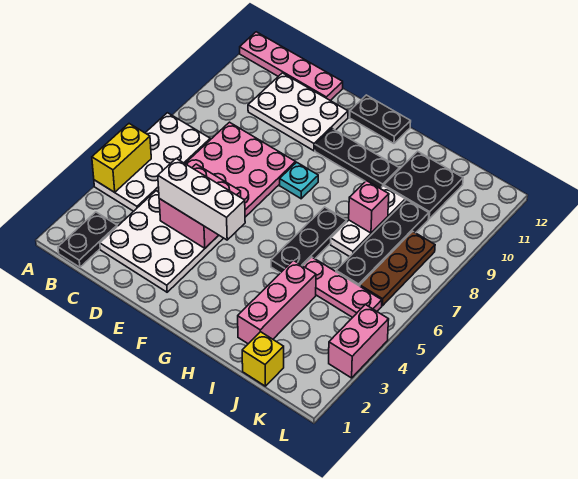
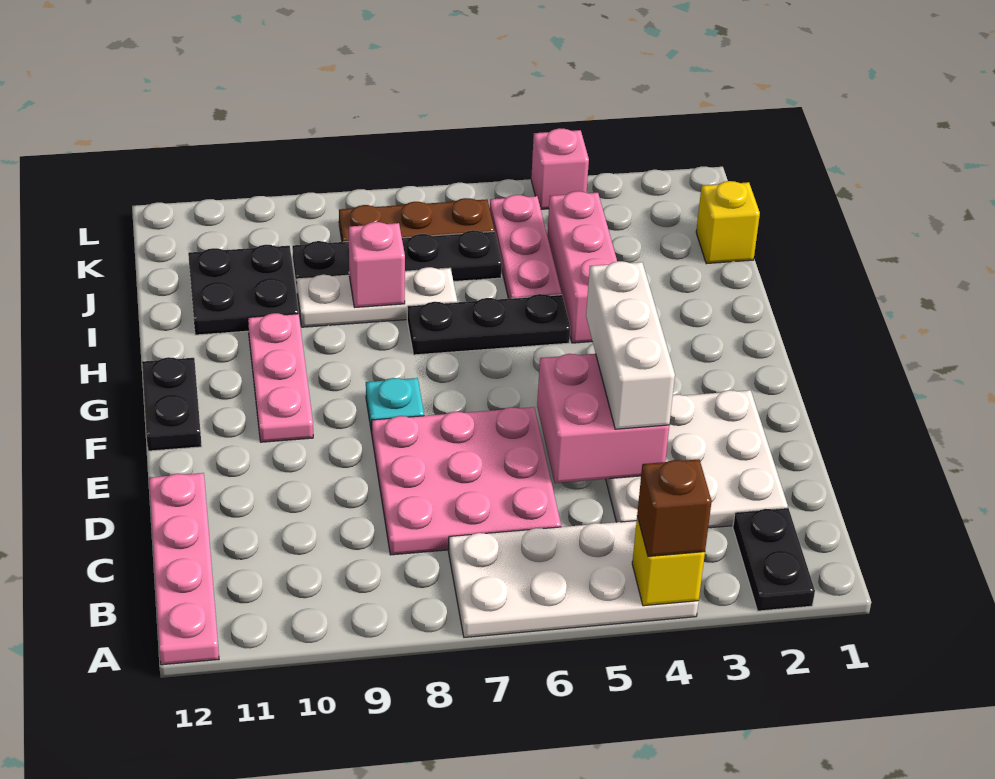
yellow brick A4:A5 level 2 -> yellow brick A4 level 2
none -> brown brick A4 level 3
black plate B1:B2 level 1 -> black plate A2:B2 level 1
white plate C10:E11 level 1 -> none
black plate F10:H10 level 1 -> pink plate F10:H10 level 1
pink brick I2:I4 level 1 -> pink brick H4:J4 level 1
pink brick L3:L4 level 1 -> pink brick L4 level 1

